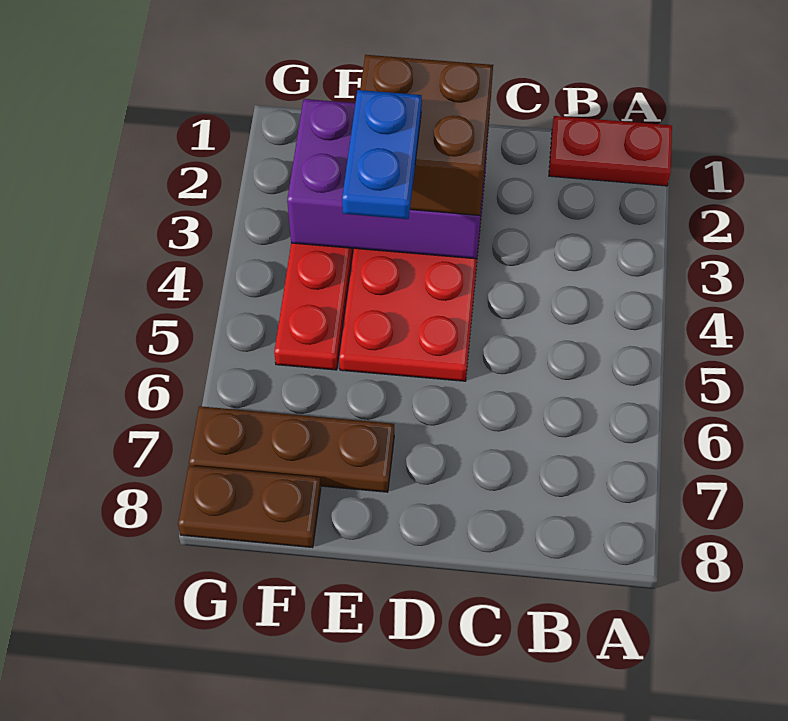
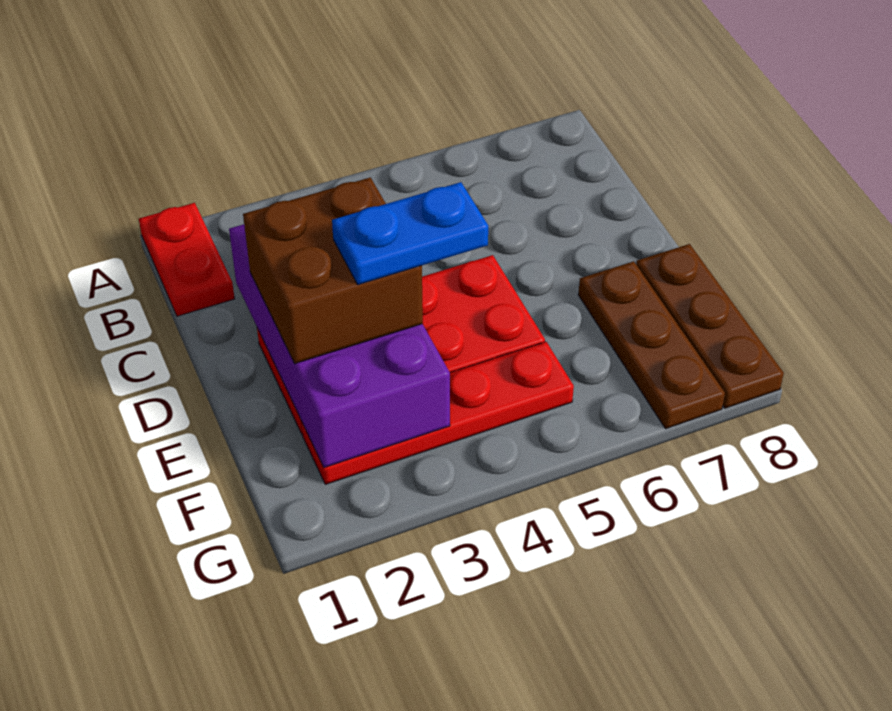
purple brick D2:F3 level 2 -> purple brick C2:F3 level 2
brown plate F8:G8 level 1 -> brown plate E8:G8 level 1

